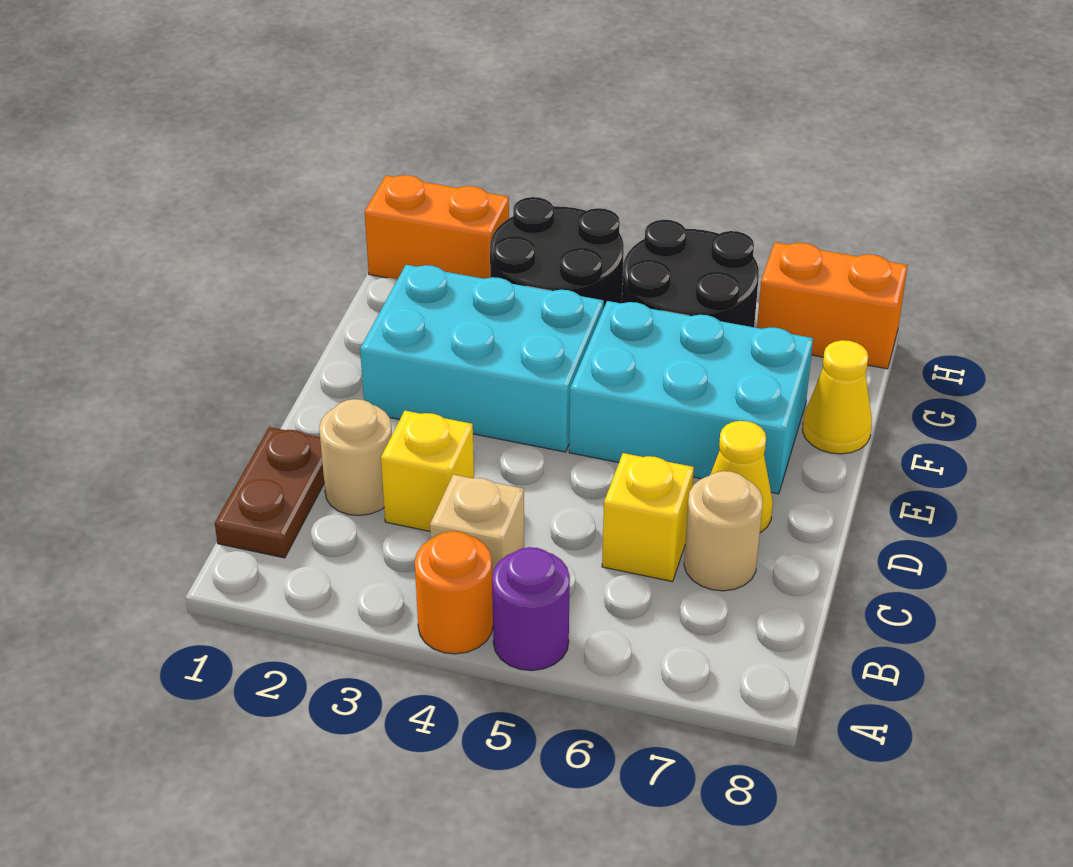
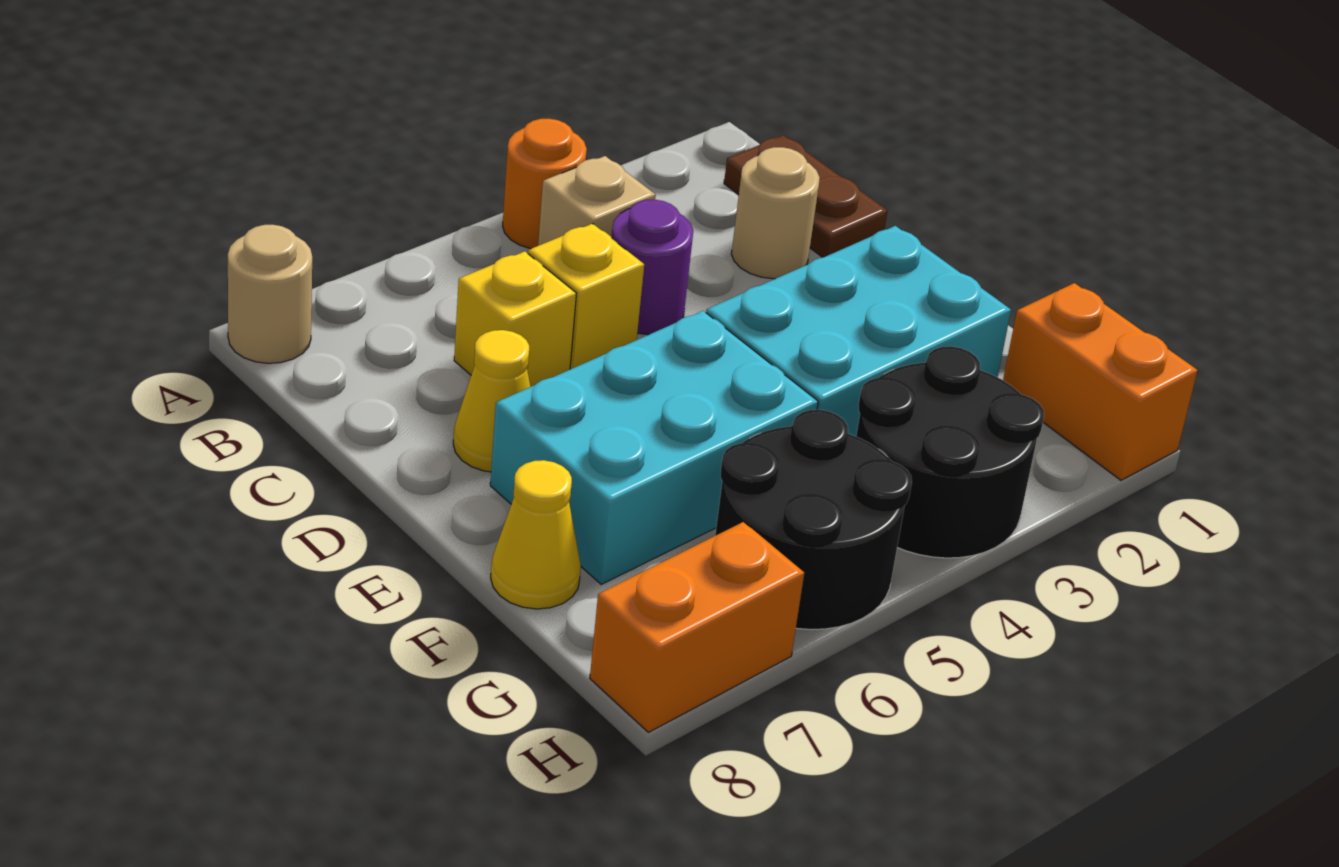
purple round brick A5 level 1 -> purple round brick C4 level 1
yellow brick C3 level 1 -> yellow brick C5 level 1
tan round brick C7 level 1 -> tan round brick A8 level 1
orange brick H1:H2 level 1 -> orange brick G1:H1 level 1

